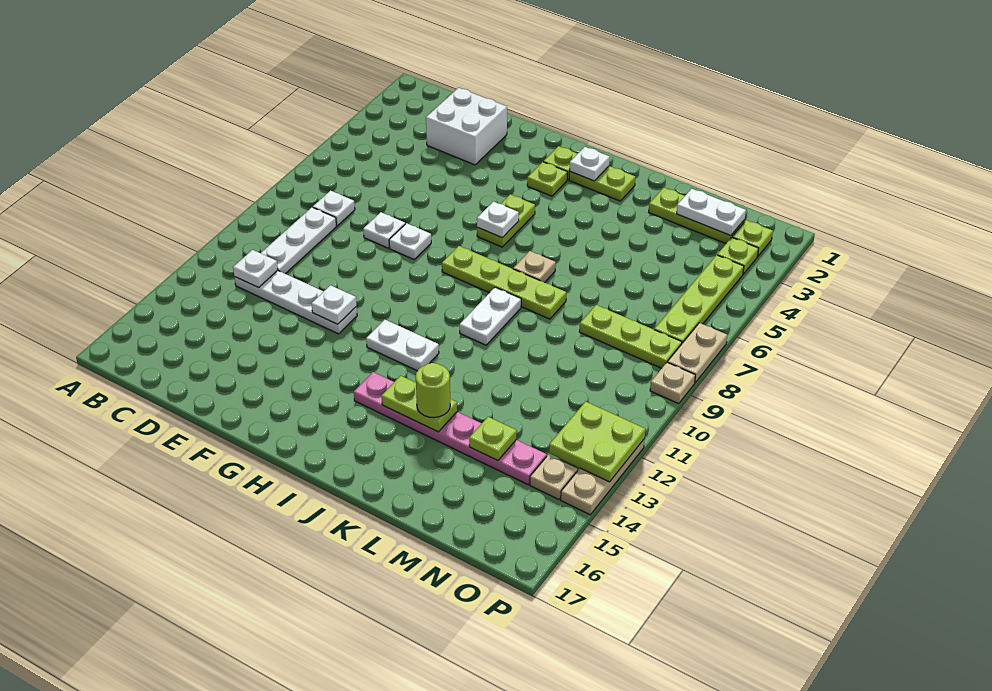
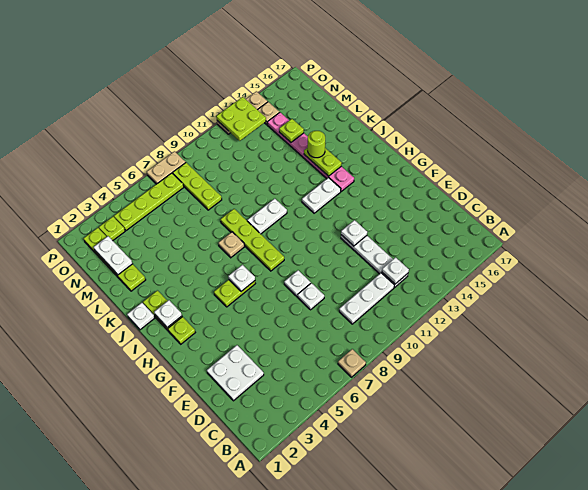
white plate C8 level 1 -> white plate J1 level 1
white brick D2:E3 level 1 -> white plate D2:E3 level 1
lime plate H3 level 1 -> none
white plate H12:I12 level 1 -> white plate I12:I13 level 1
tan plate P9 level 1 -> tan plate A7 level 1

